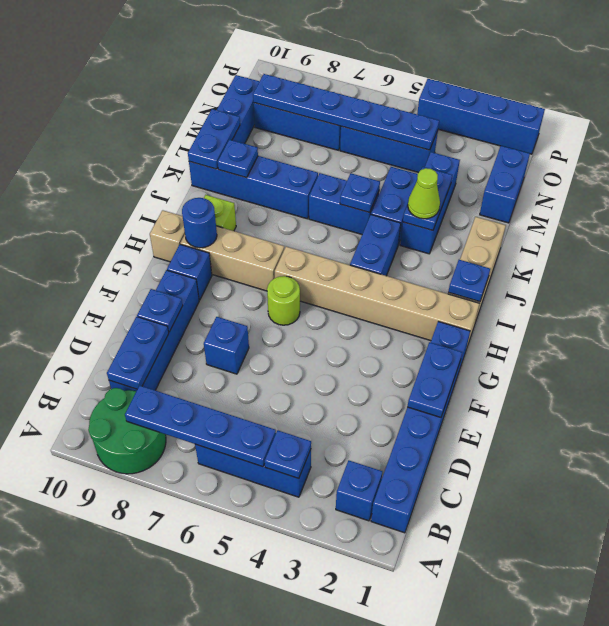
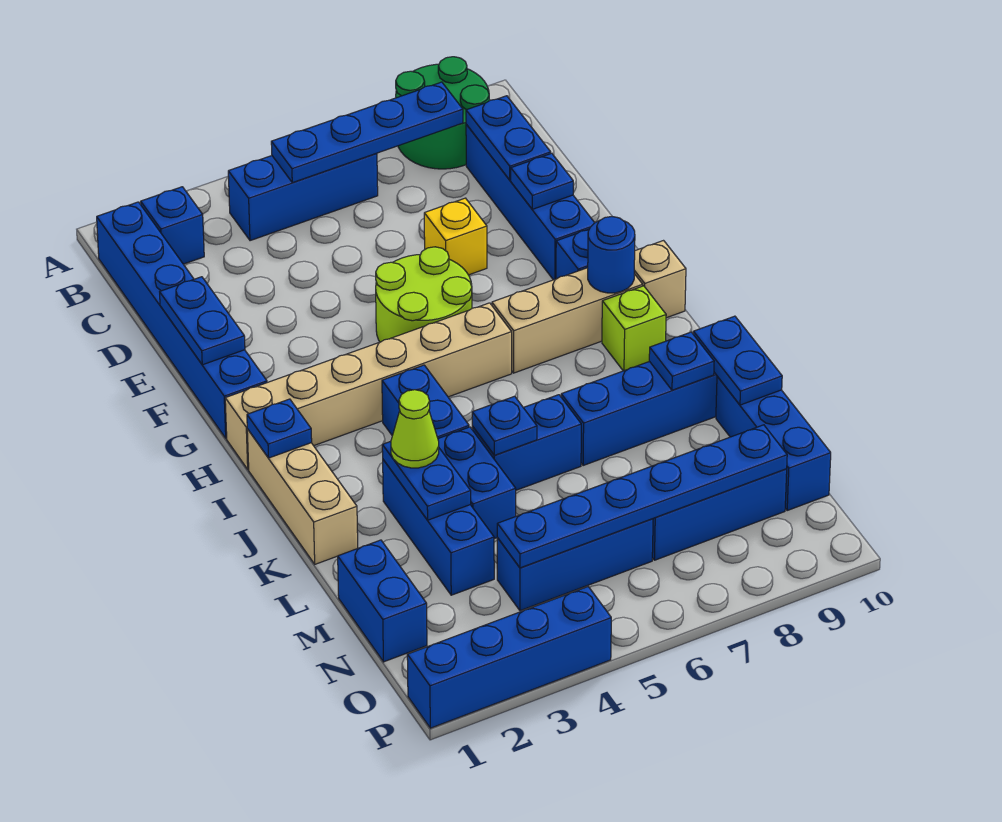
blue plate B4 level 2 -> none
blue brick E7 level 1 -> yellow brick E7 level 1
lime round brick G6 level 1 -> lime round brick F5:G6 level 1

